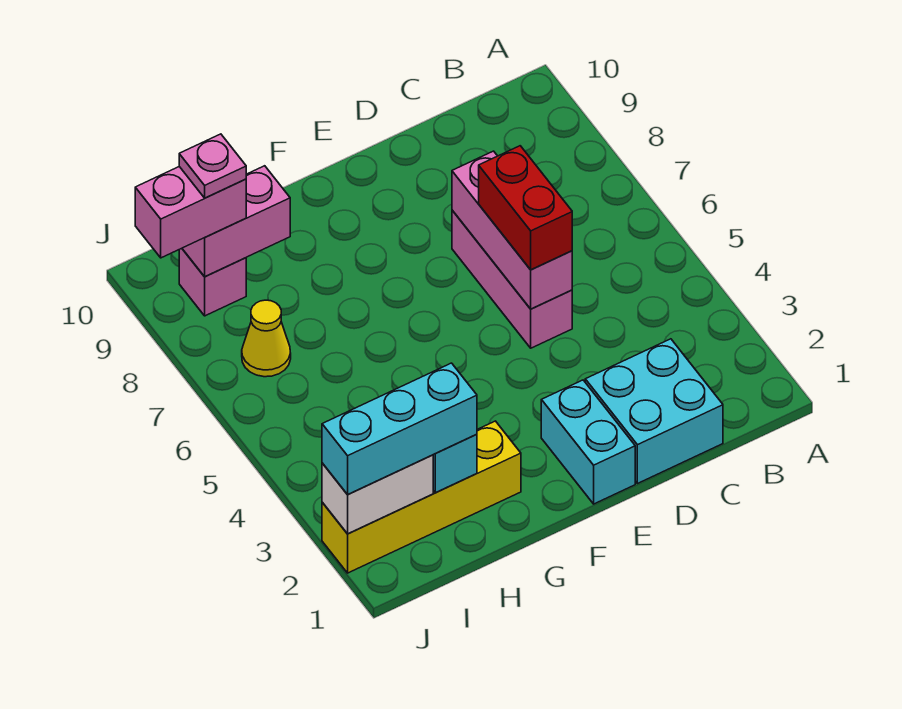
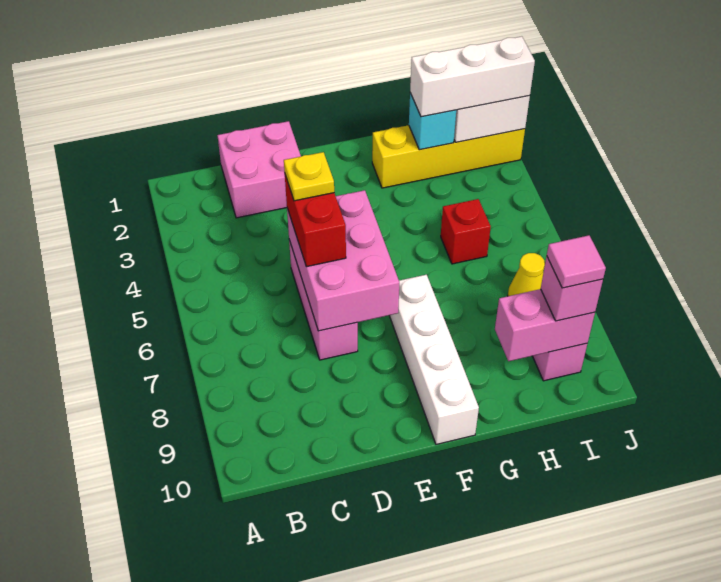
cyan brick C1:D2 level 1 -> pink brick C1:D2 level 1
pink brick D5:D7 level 2 -> pink brick D5:E7 level 2
none -> yellow plate D5 level 4
cyan brick E1:E2 level 1 -> none
none -> white brick F7:F10 level 1
cyan brick H2:J2 level 3 -> white brick H2:J2 level 3
none -> red brick H5 level 1
pink brick I9:J9 level 3 -> pink brick I9 level 3
pink plate I9 level 4 -> pink tile I9 level 4

